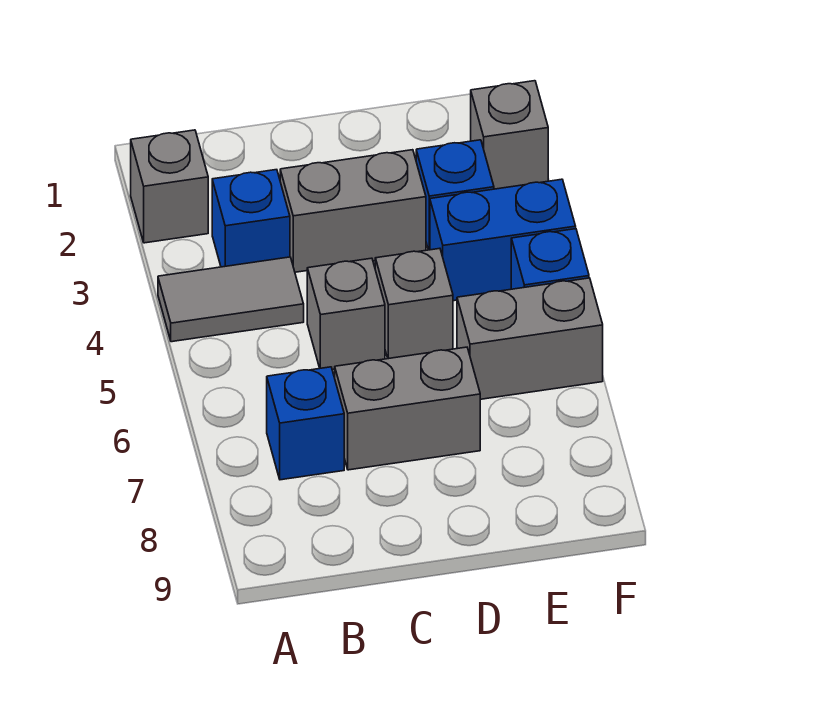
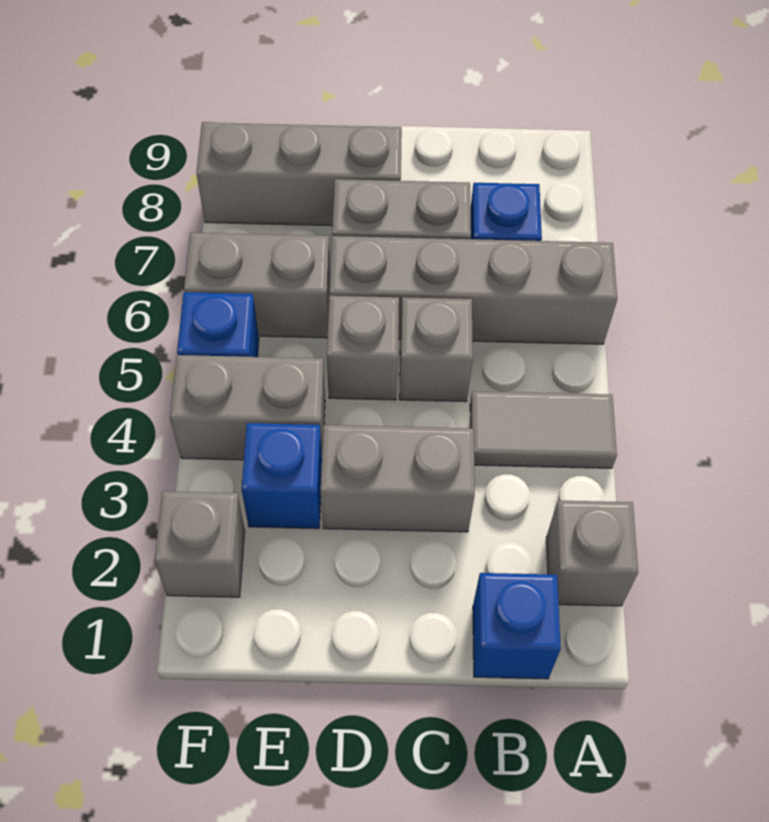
none -> grey brick A6:D6 level 1
blue brick B3 level 1 -> blue brick B1 level 1
none -> grey brick D8:F8 level 1
blue brick E4:F4 level 1 -> grey brick E4:F4 level 1

